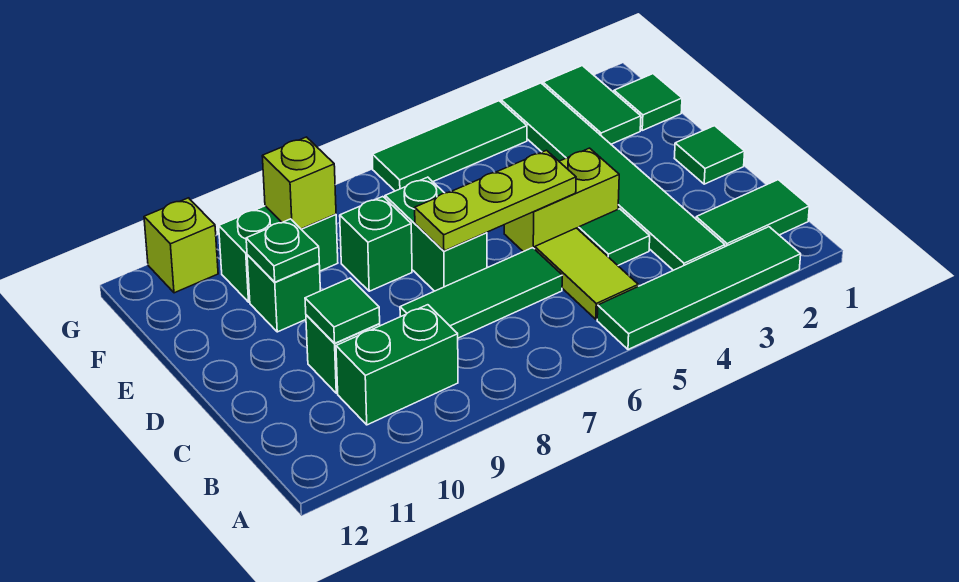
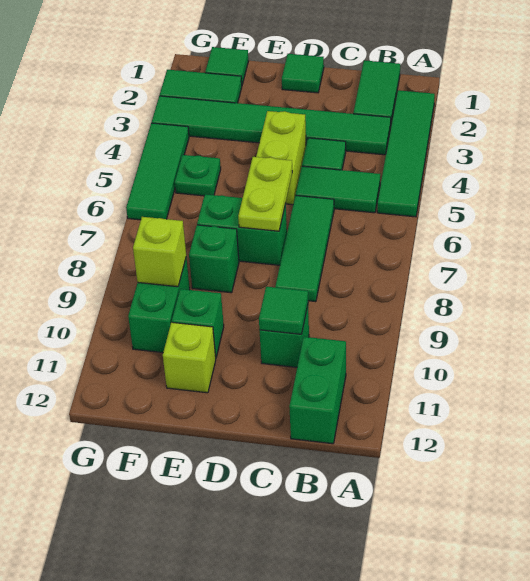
lime tile B5:C5 level 1 -> green tile B5:C5 level 1
green brick B9:B10 level 1 -> green brick B11:B12 level 1
lime plate D5:D7 level 2 -> lime plate D6:D7 level 2
green plate E10 level 2 -> green plate F5 level 1
lime brick G11 level 1 -> lime brick E11 level 1

